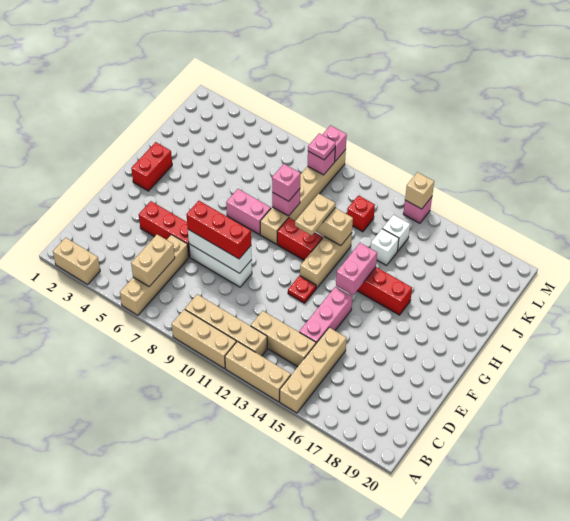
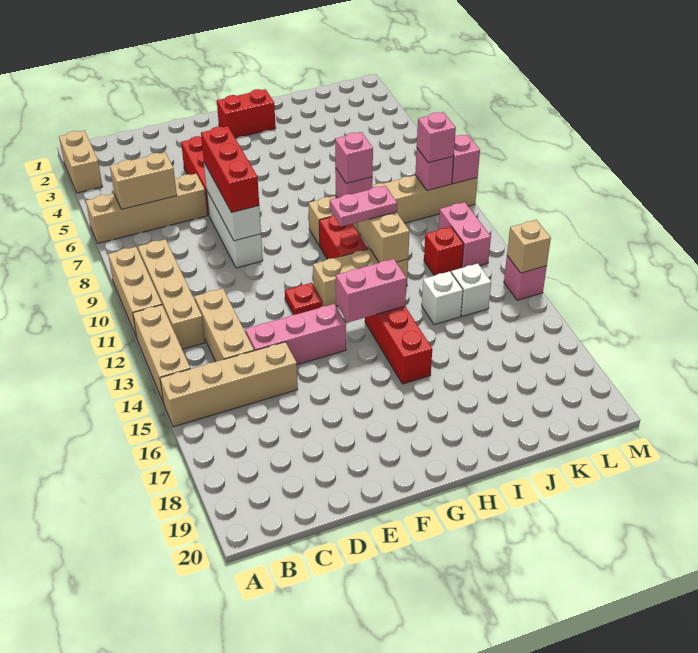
pink brick H7:H8 level 1 -> pink brick L11:L12 level 1
tan plate H11:I11 level 3 -> pink plate H11:I11 level 3
pink plate L9 level 3 -> pink brick L9 level 3

